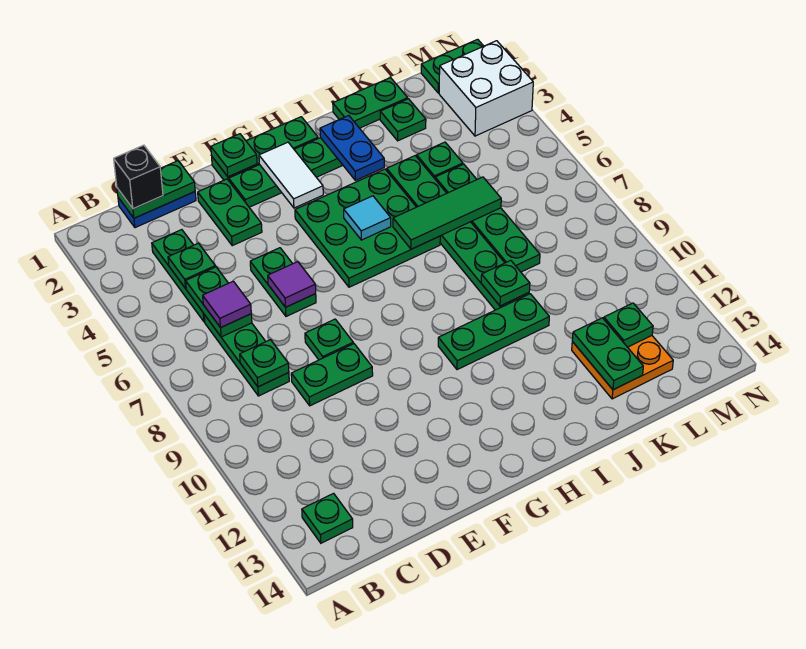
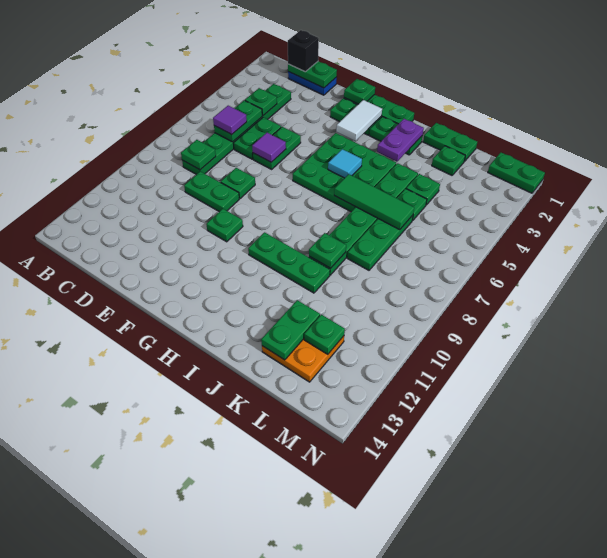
green plate B13 level 1 -> green plate F10 level 1
green plate E2:E3 level 1 -> green plate D5:D6 level 1
blue plate I2:I3 level 2 -> purple plate I2:I3 level 2
white brick M2:N3 level 1 -> none

